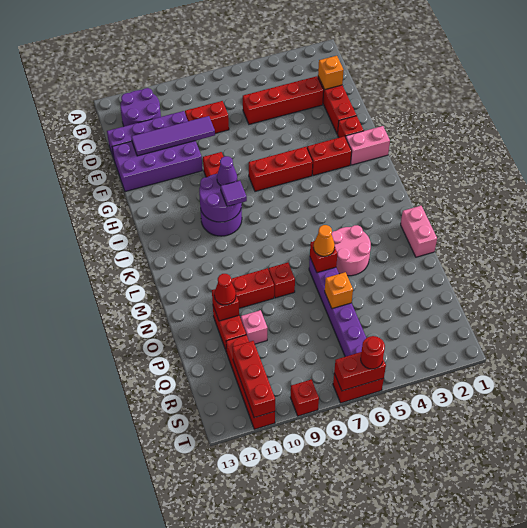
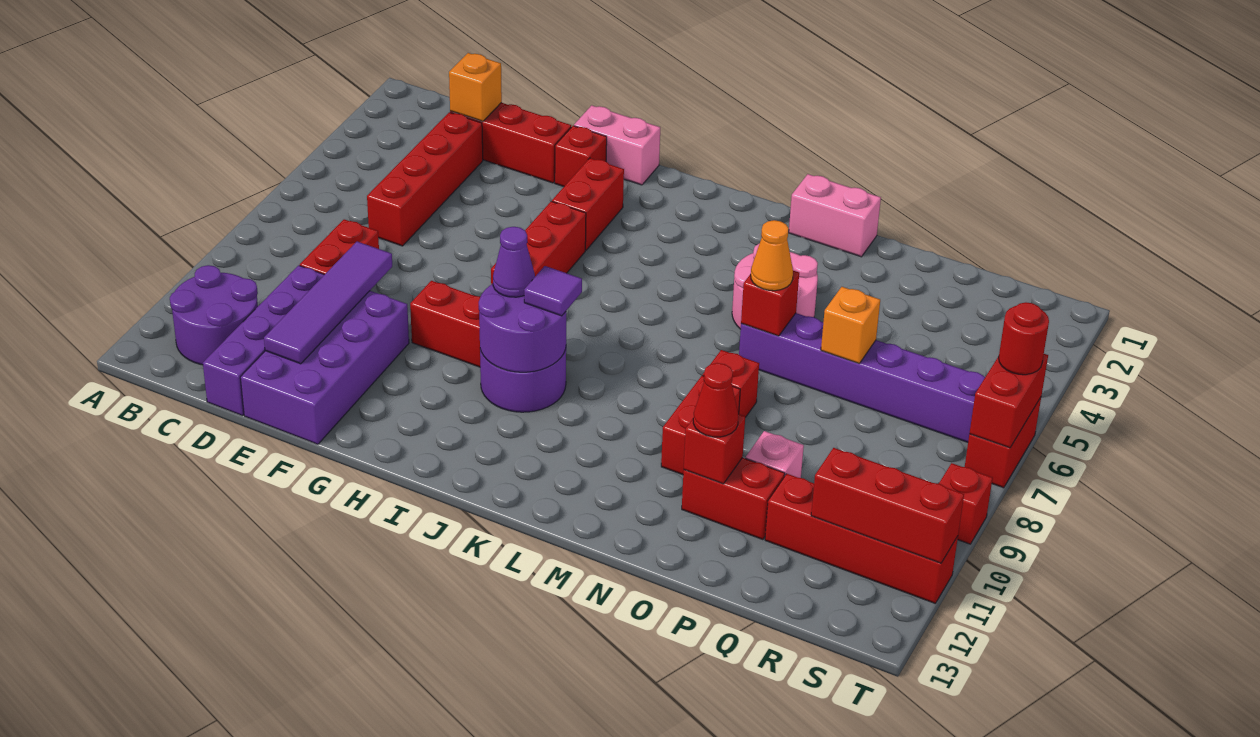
pink brick H1:H2 level 1 -> pink brick G1:H1 level 1

